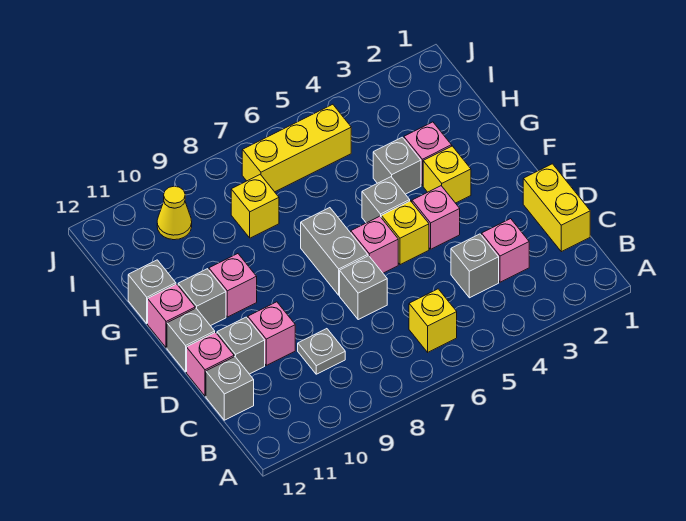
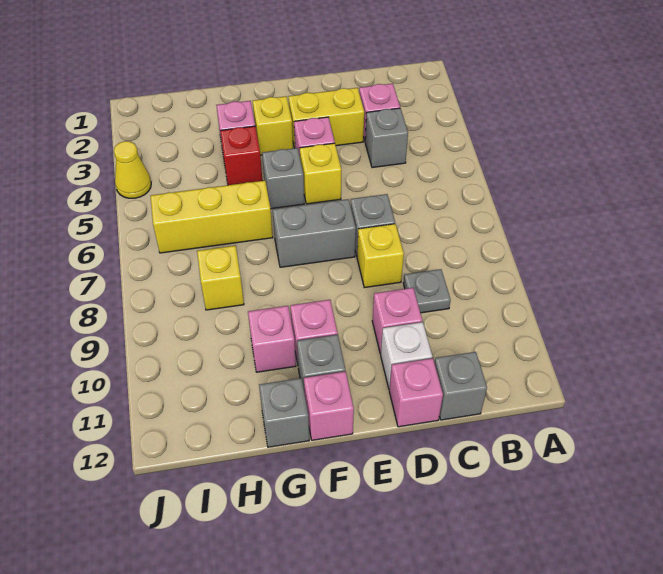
yellow brick B6 level 1 -> yellow brick D8 level 1
yellow brick C1:D1 level 1 -> yellow brick D3:E3 level 1
grey brick D11 level 1 -> white brick D11 level 1
pink brick E6 level 1 -> pink brick G10 level 1
grey brick E12 level 1 -> none
grey brick G4 level 1 -> red brick G4 level 1
yellow brick I5:I7 level 1 -> yellow brick G6:I6 level 1
yellow cone I10 level 1 -> yellow cone J4 level 1

